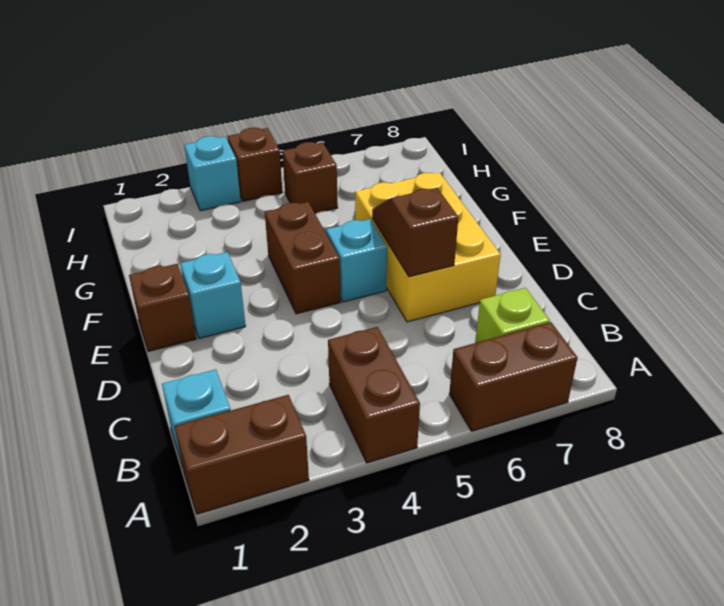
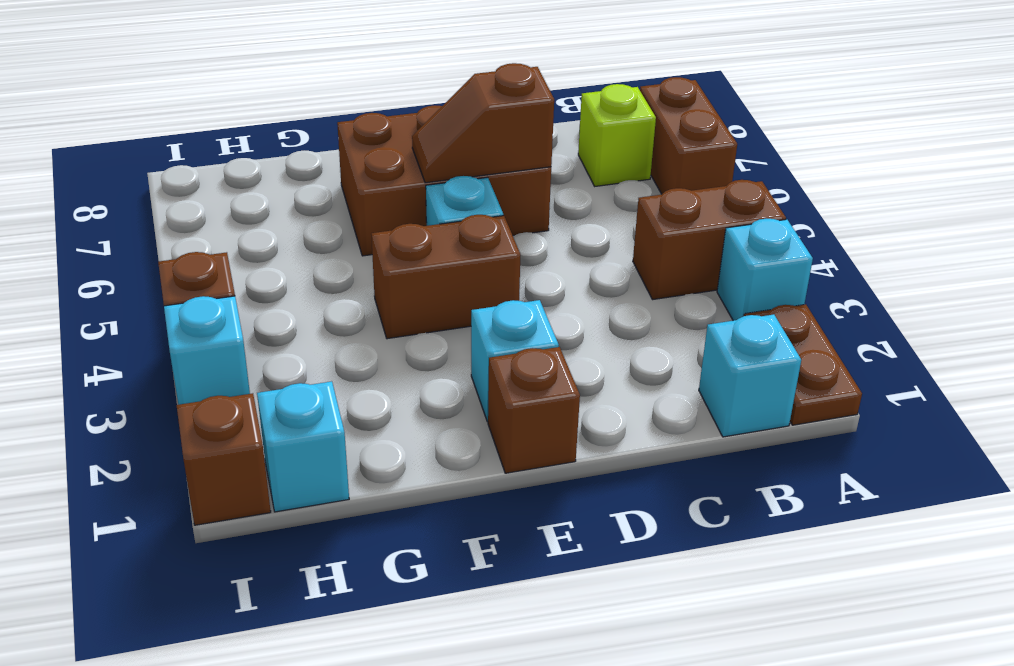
brown brick A1:A2 level 1 -> brown plate A1:A2 level 1
none -> cyan brick A3 level 1
yellow brick D6:F7 level 1 -> brown brick D6:F7 level 1
none -> cyan brick H1 level 1
brown brick H5 level 1 -> brown brick I1 level 1

